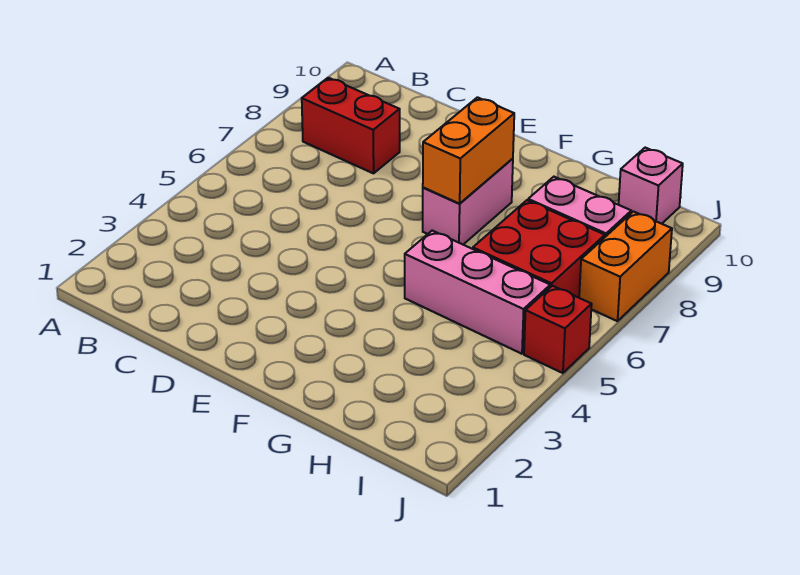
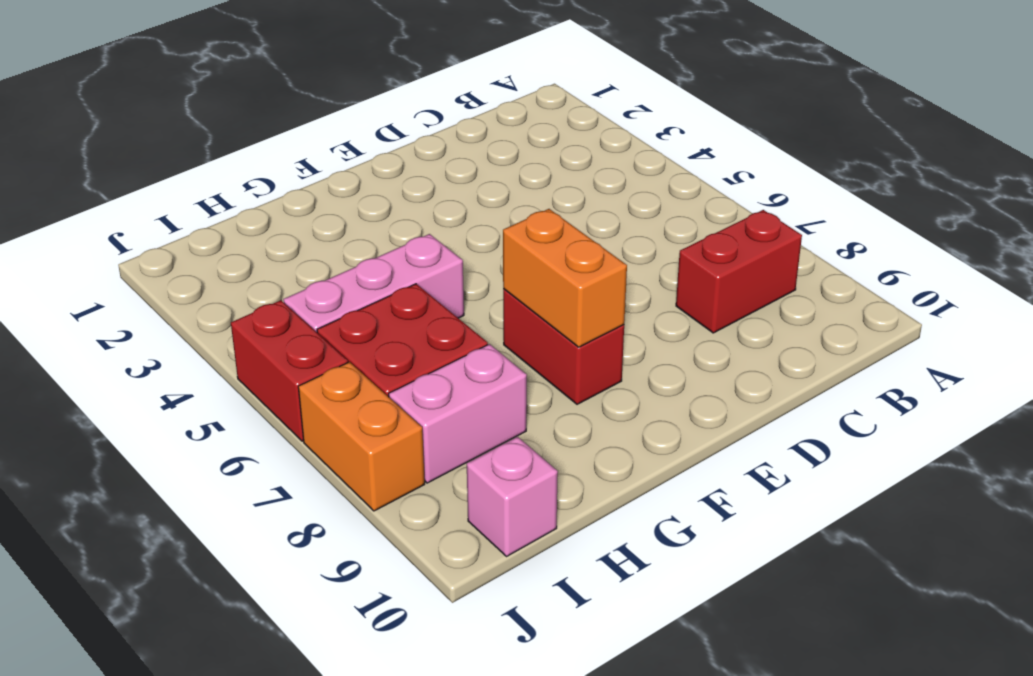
pink brick F7:F8 level 1 -> red brick F7:F8 level 1
red brick J5 level 1 -> red brick J5:J6 level 1

